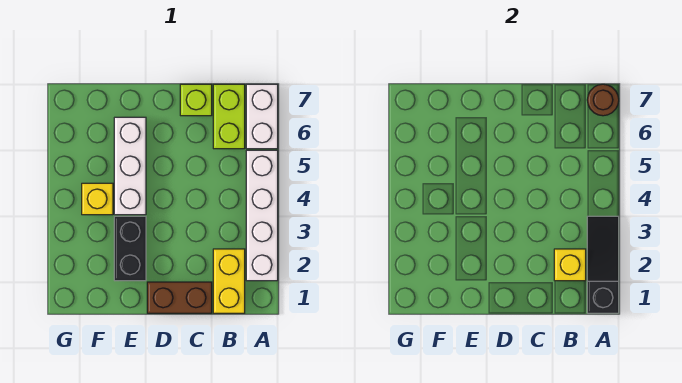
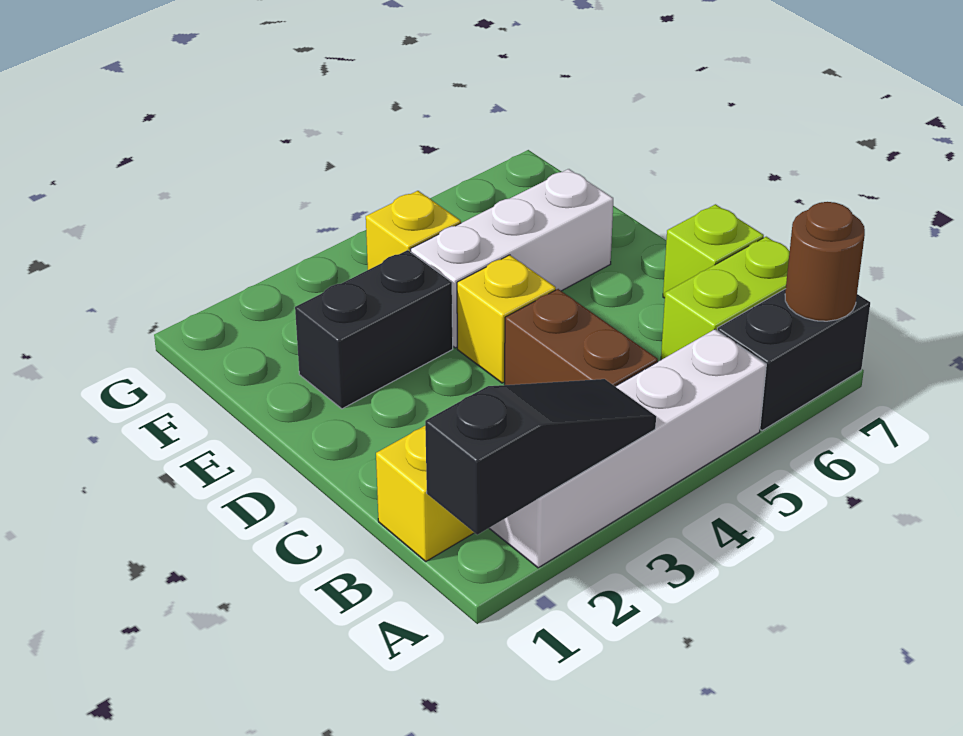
white brick A6:A7 level 1 -> black brick A6:A7 level 1
yellow brick B2 level 2 -> yellow brick D4 level 1
brown brick C1:D1 level 1 -> brown brick B4:C4 level 1

